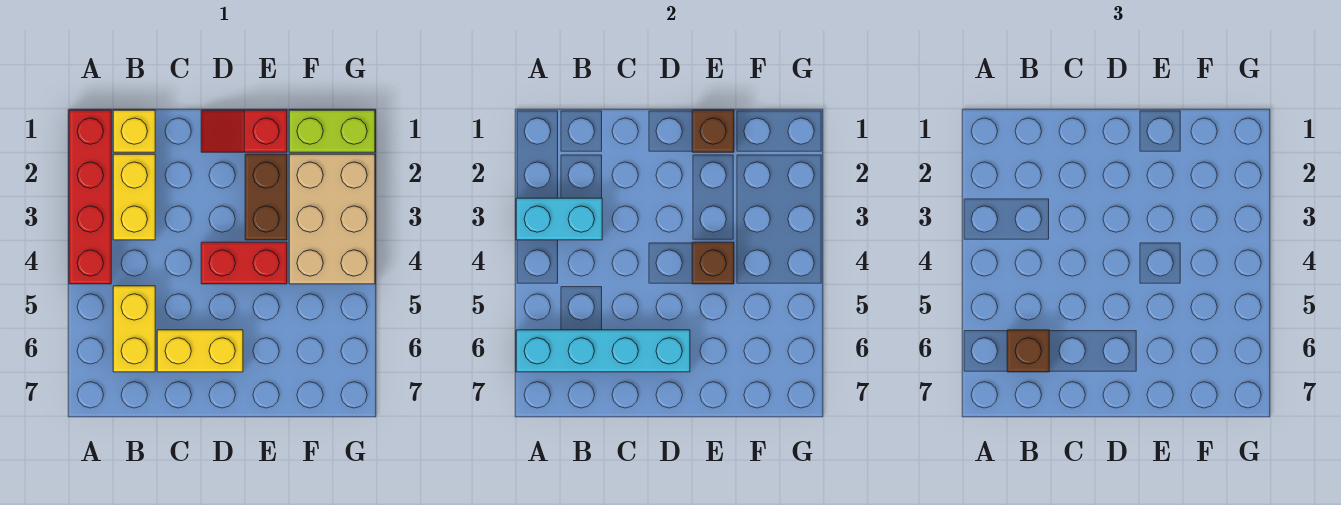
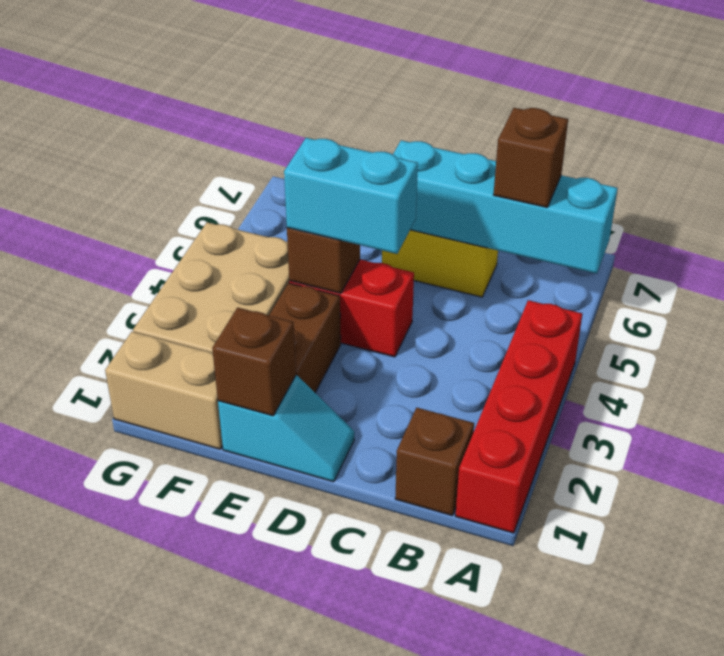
cyan brick A3:B3 level 2 -> cyan brick D4:E4 level 3
yellow brick B1 level 1 -> brown brick B1 level 1
yellow brick B2:B3 level 1 -> none
yellow brick B5:B6 level 1 -> none
red slope D1:E1 level 1 top E -> cyan slope D1:E1 level 1 top E
lime brick F1:G1 level 1 -> tan brick F1:G1 level 1

